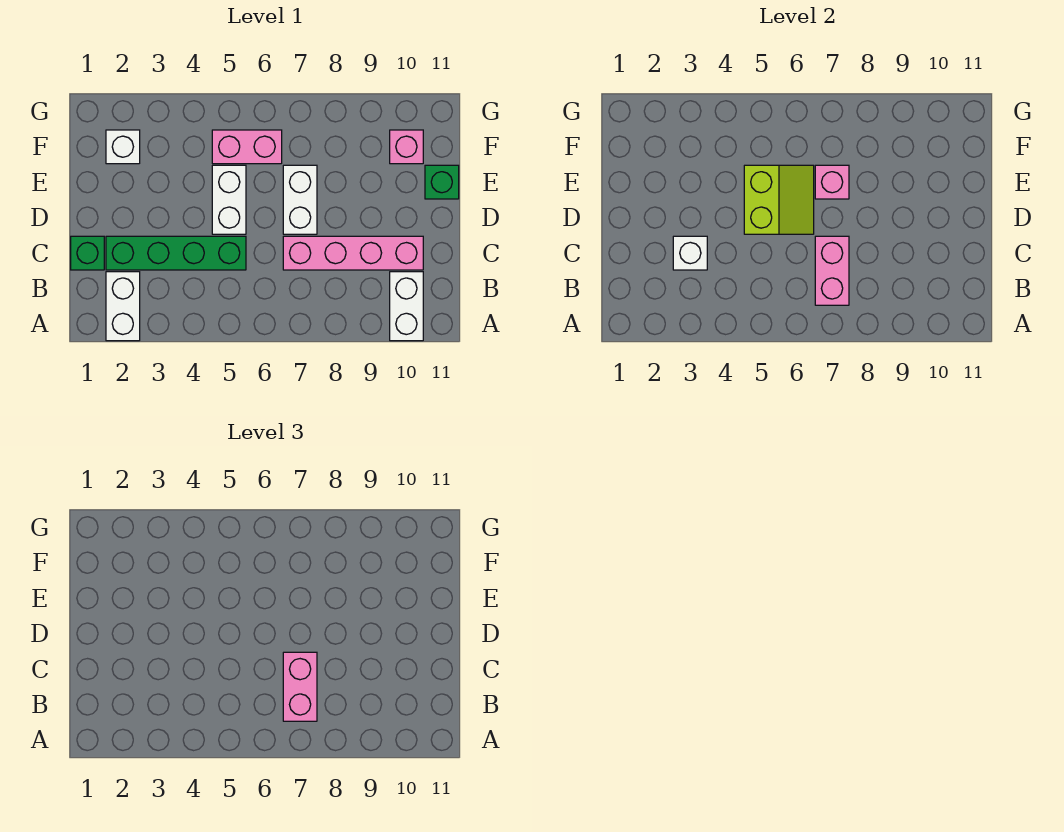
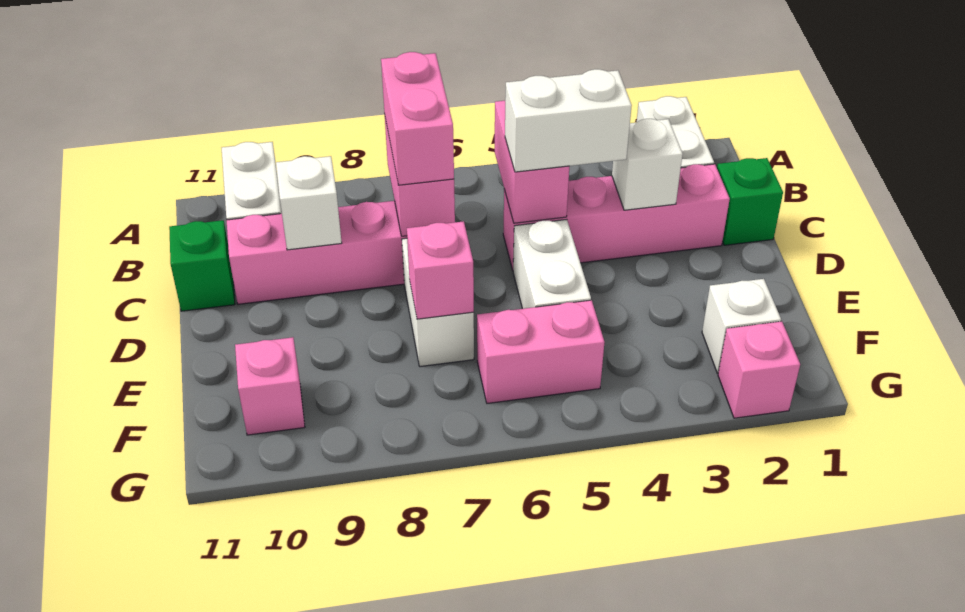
none -> pink brick B5:C5 level 2
green brick C2:C5 level 1 -> pink brick C2:C5 level 1
none -> white brick C4:C5 level 3
none -> white brick C9 level 2
lime slope D5:E6 level 2 top 5 -> none
green brick E11 level 1 -> green brick C11 level 1
none -> pink brick G2 level 1

